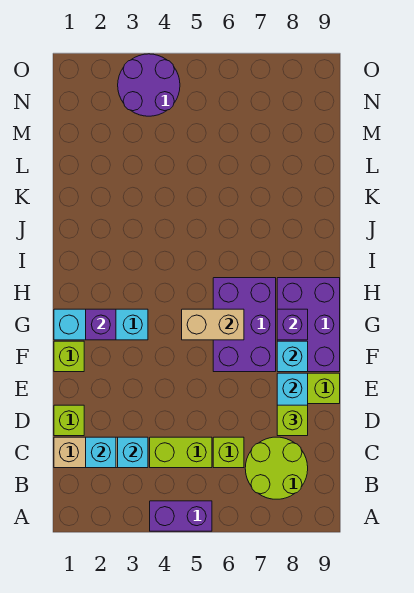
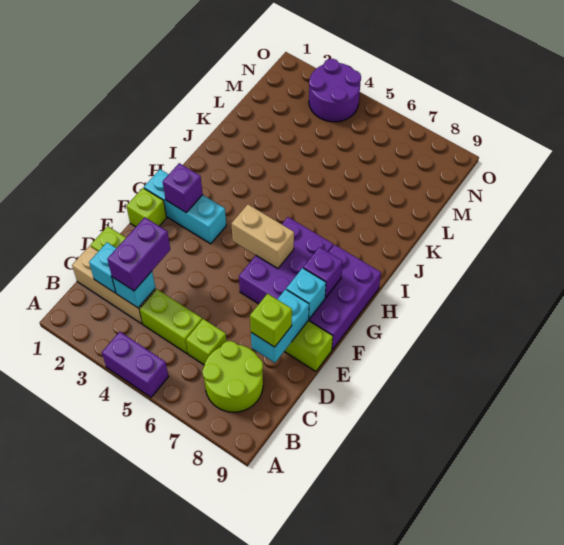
none -> purple brick C3:D3 level 3

